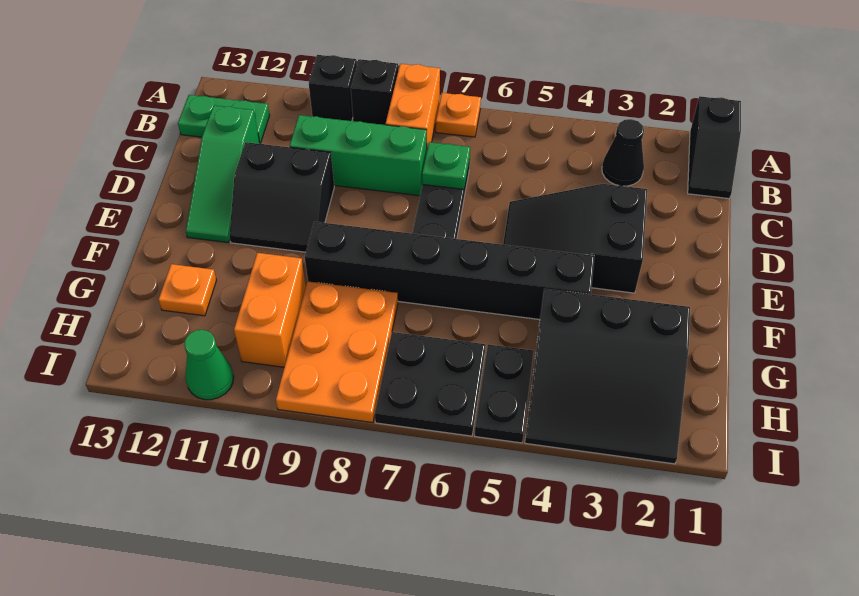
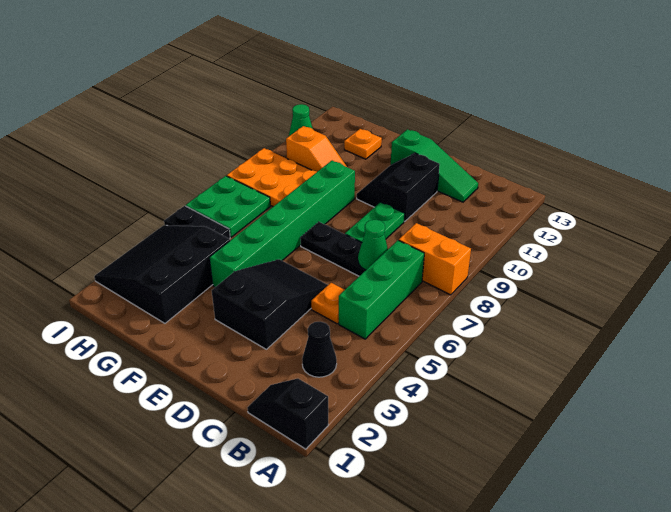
orange plate A7 level 1 -> orange plate C5 level 1
black brick A9 level 1 -> none
black brick A10 level 1 -> none
green plate B12:B13 level 1 -> green plate D8:D9 level 1
green plate C7 level 2 -> green cone C7 level 2
green brick C8:C10 level 1 -> green brick B5:B7 level 1
green slope C12:E12 level 1 top C -> green slope C12:E12 level 1 top E
black brick F4:F9 level 1 -> green brick F4:F9 level 1
orange brick G10:H10 level 1 -> orange slope G10:H10 level 1 top H
black plate H6:I7 level 1 -> green plate H6:I7 level 1

